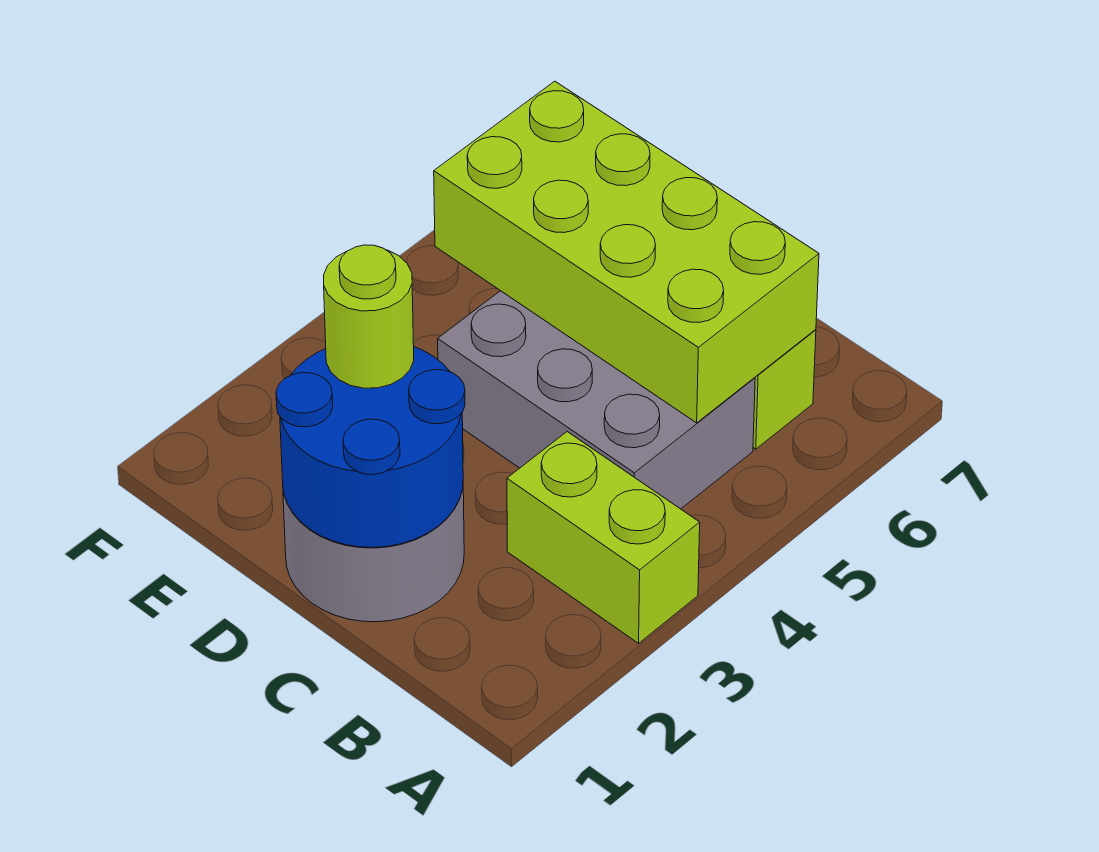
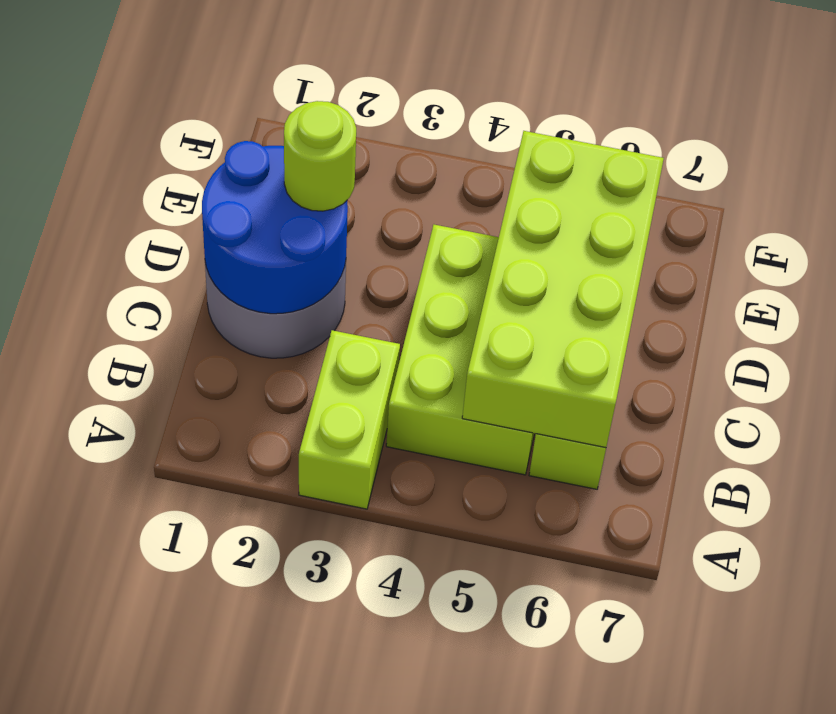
grey brick B4:D5 level 1 -> lime brick B4:D5 level 1

